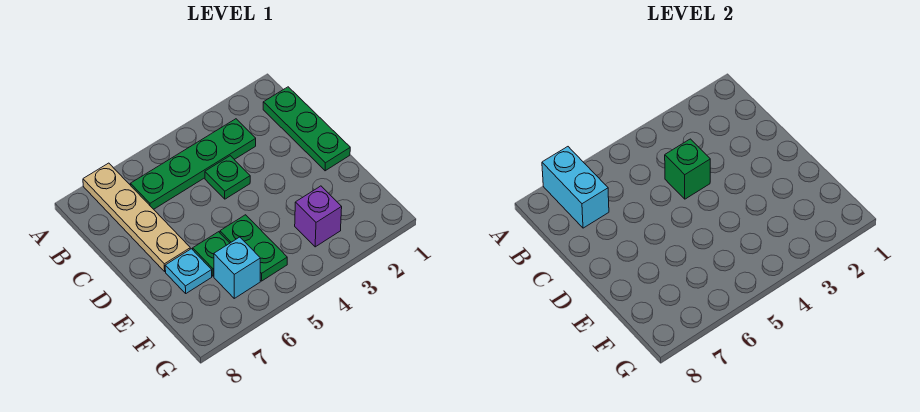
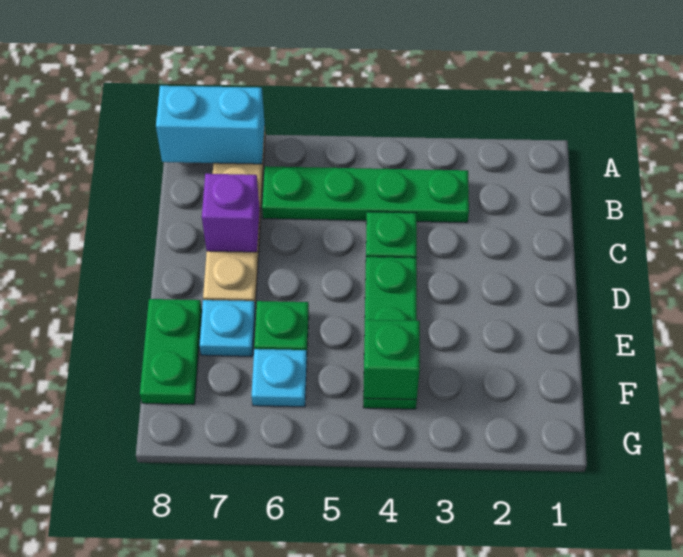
cyan brick A7:B7 level 2 -> cyan brick A7:A8 level 2
green plate B1:D1 level 1 -> green plate D4:F4 level 1
green brick C4 level 2 -> green brick F4 level 2
green plate E5:F5 level 1 -> green plate E8:F8 level 1
purple brick F3 level 1 -> purple brick C7 level 2
cyan brick F6 level 1 -> cyan plate F6 level 1

